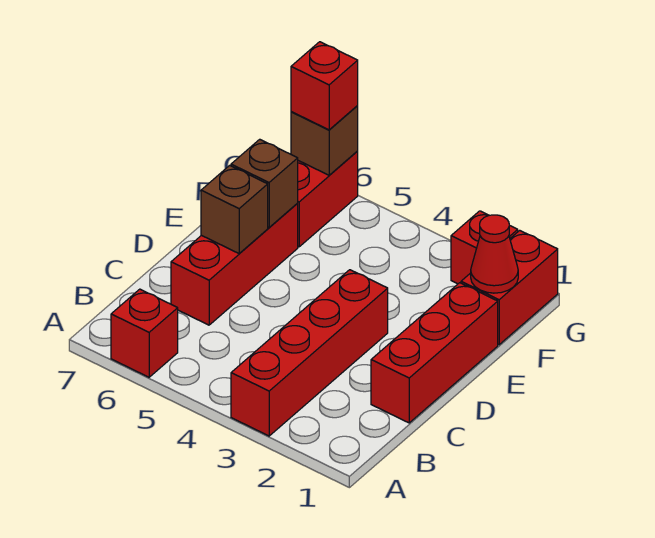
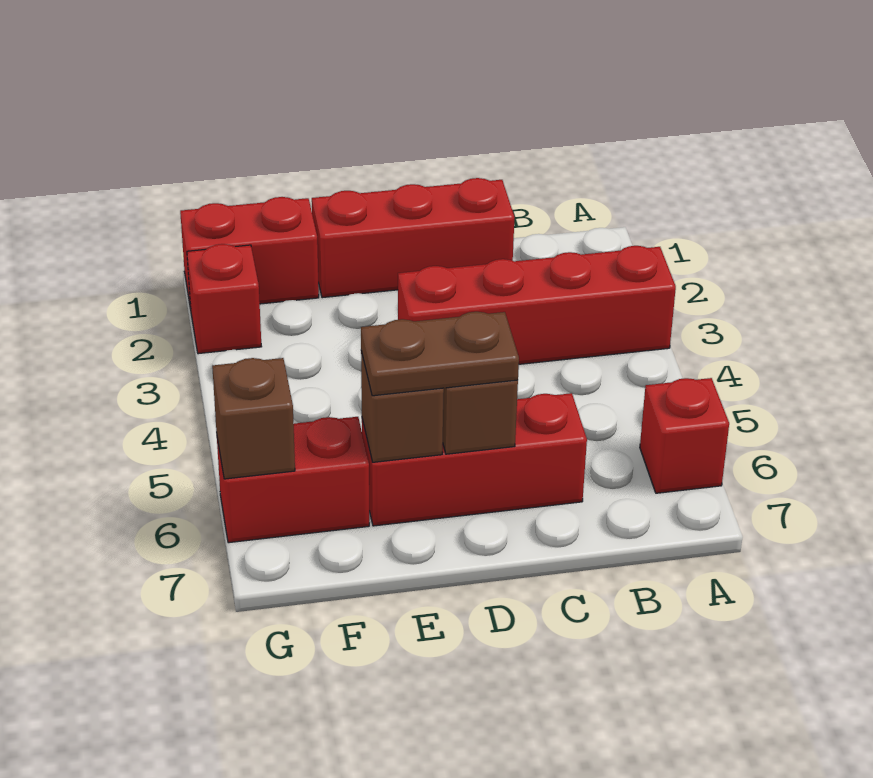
none -> brown plate D6:E6 level 3
red cone F1 level 2 -> none
red brick G6 level 3 -> none

